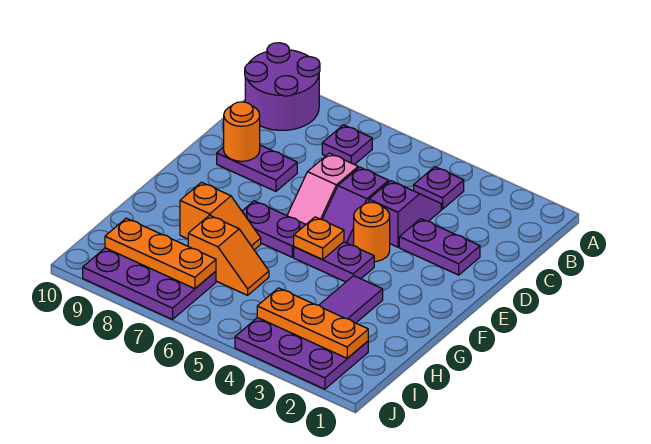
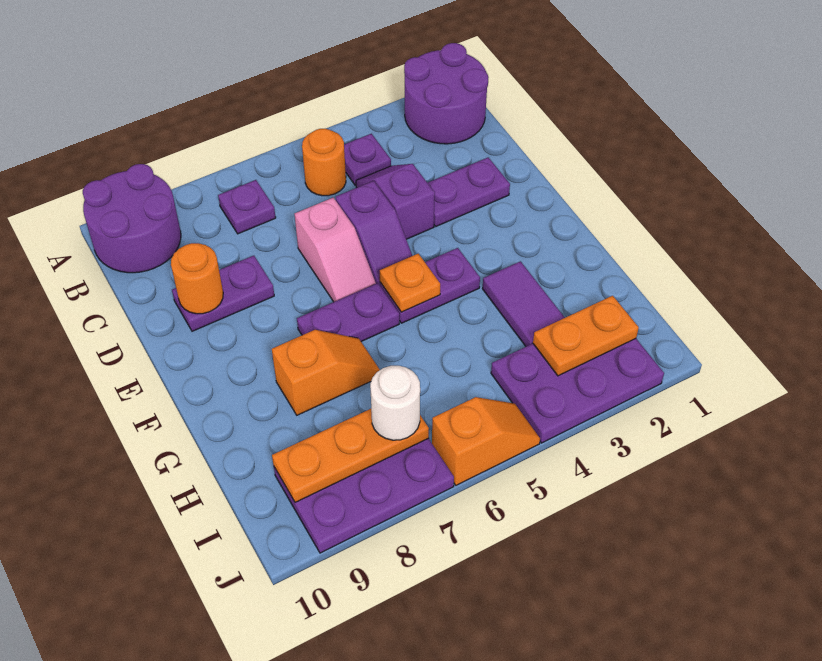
none -> purple round brick A1:B2 level 1
orange round brick E4 level 1 -> orange round brick B5 level 1
orange slope H6:H7 level 1 top 7 -> orange slope J5:J6 level 1 top 6
orange plate I2:I4 level 2 -> orange plate I2:I3 level 2
none -> white round brick I7 level 3

